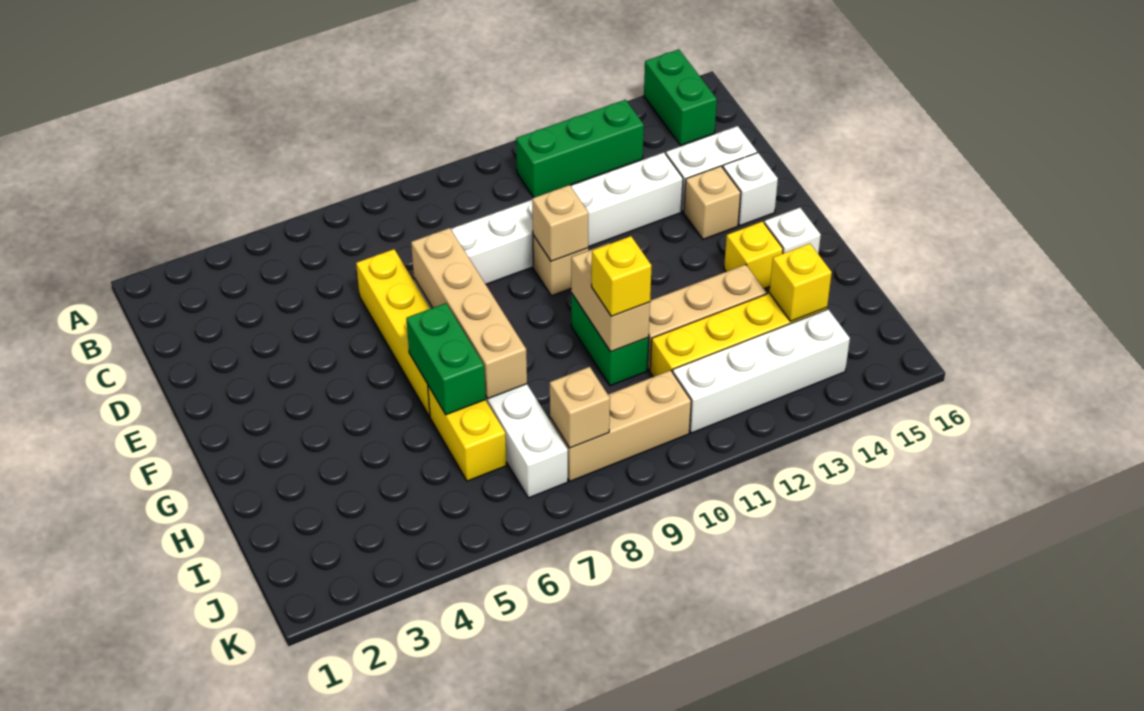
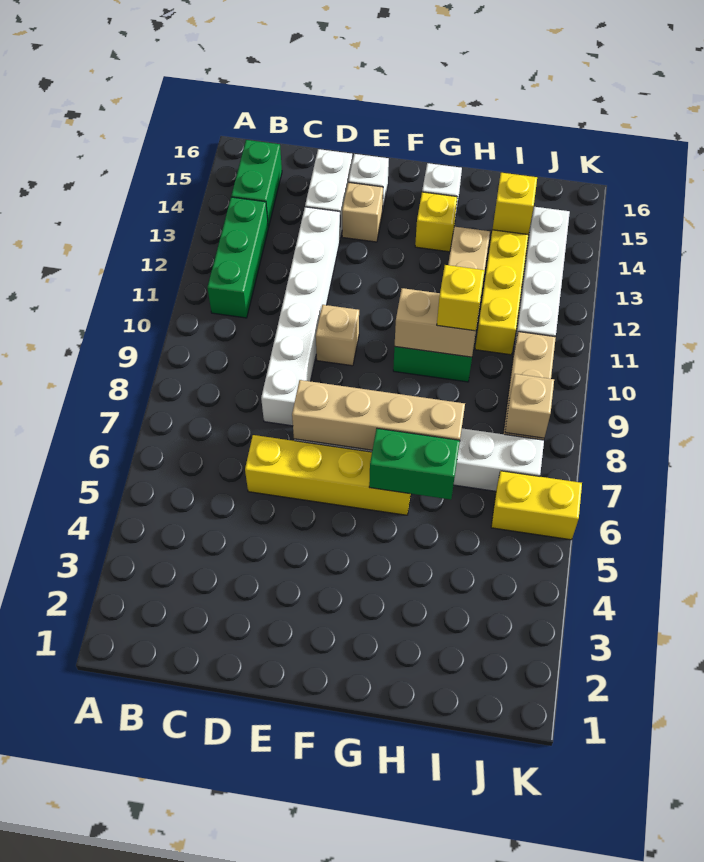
green brick A15:B15 level 1 -> green brick B14:B15 level 1
tan brick E10 level 2 -> none
yellow brick H6:I6 level 1 -> yellow brick J6:K6 level 1

